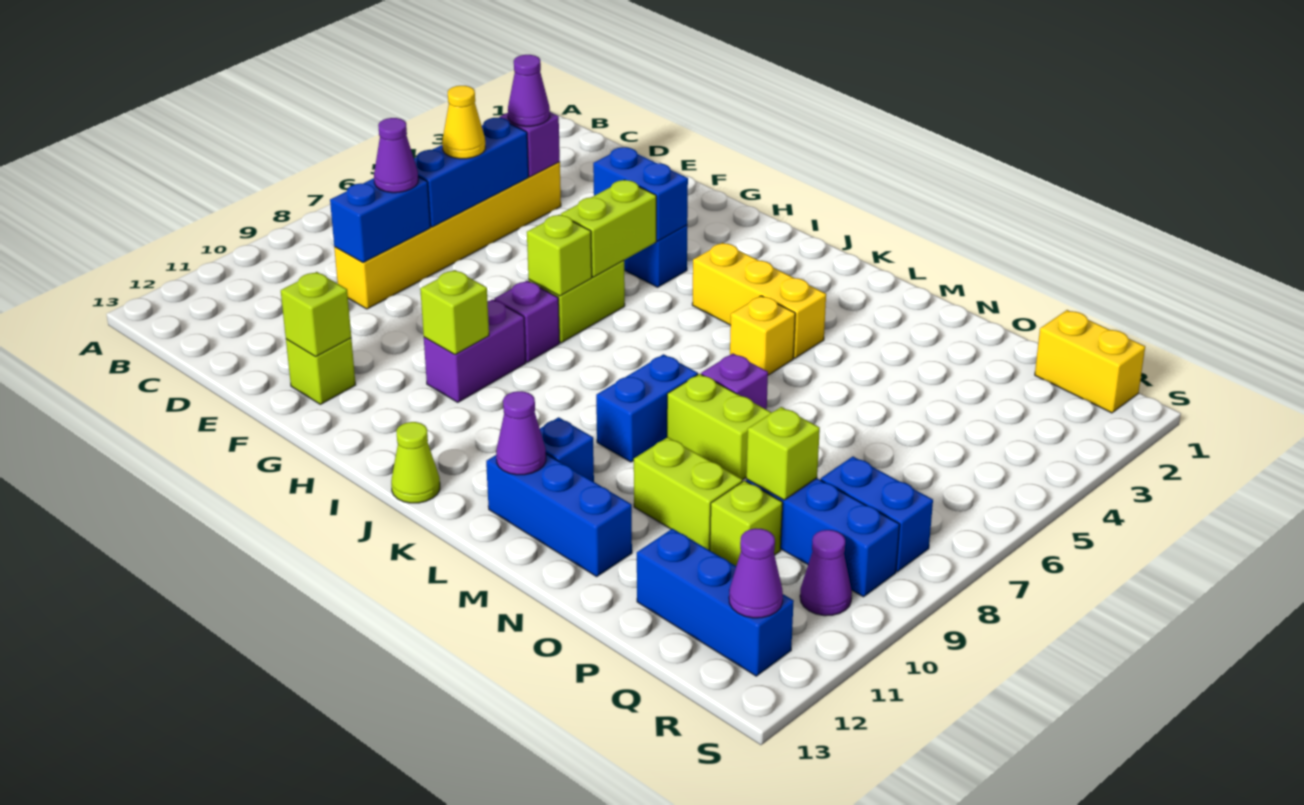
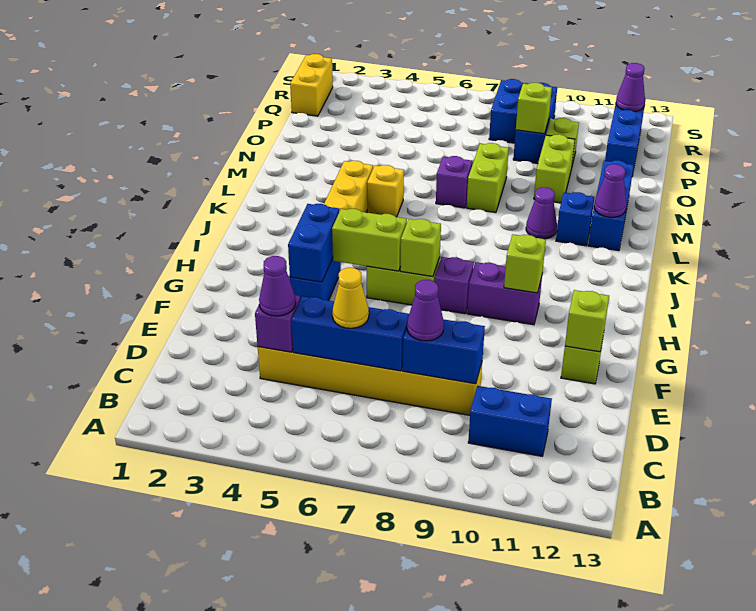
lime cone J13 level 1 -> none
blue brick L8:L9 level 1 -> blue brick C10:C11 level 1
purple cone R10 level 1 -> purple cone L10 level 1

